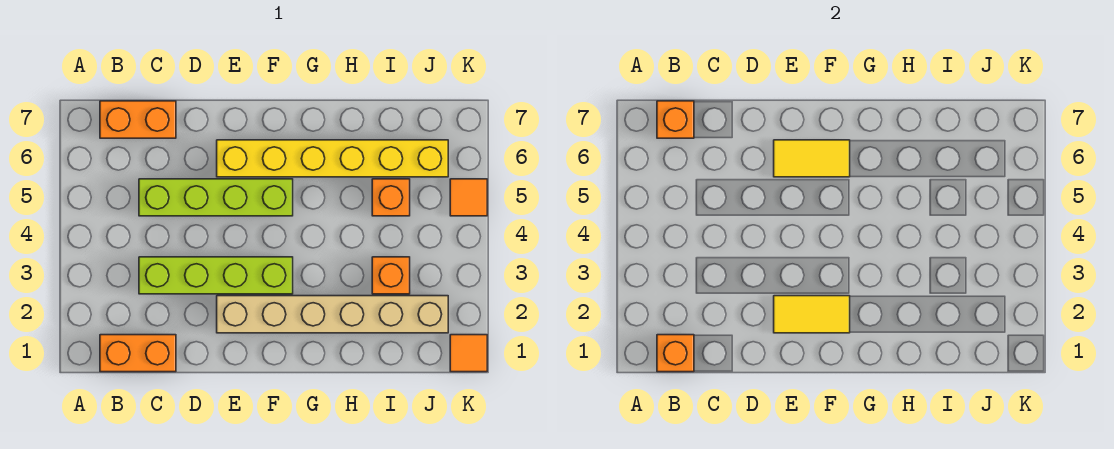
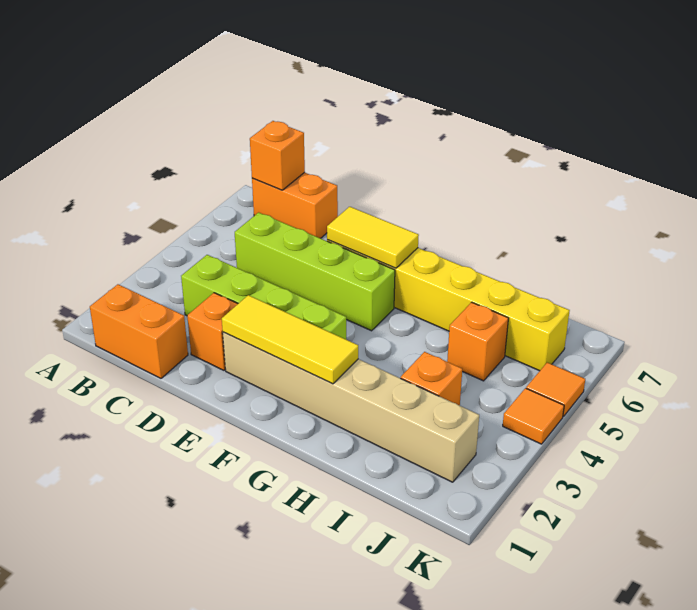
orange brick B1 level 2 -> orange brick D2 level 1
yellow tile E2:F2 level 2 -> yellow tile E2:G2 level 2
orange tile K1 level 1 -> orange tile K4 level 1

